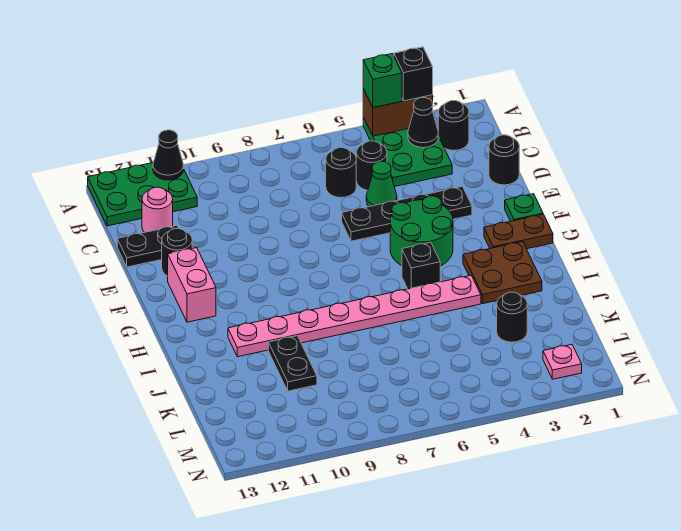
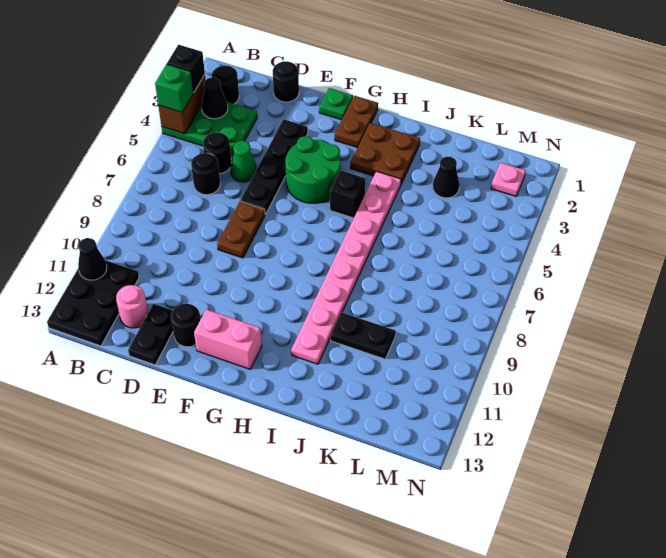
green plate A11:B13 level 1 -> black plate A11:B13 level 1
none -> brown plate E7:E8 level 1
black round brick K3 level 1 -> black cone K3 level 1

